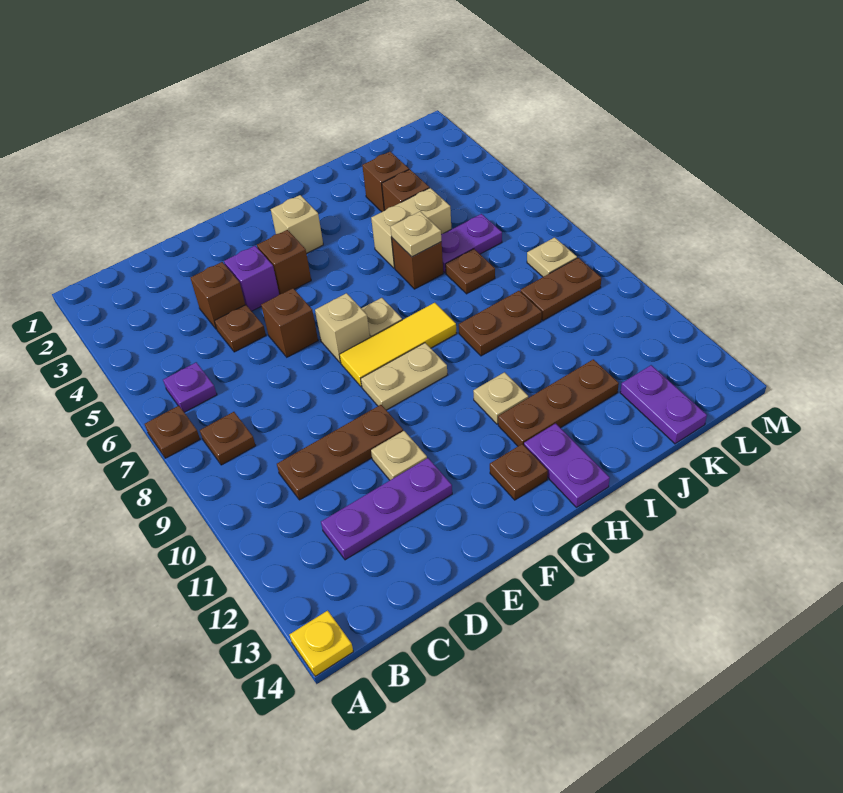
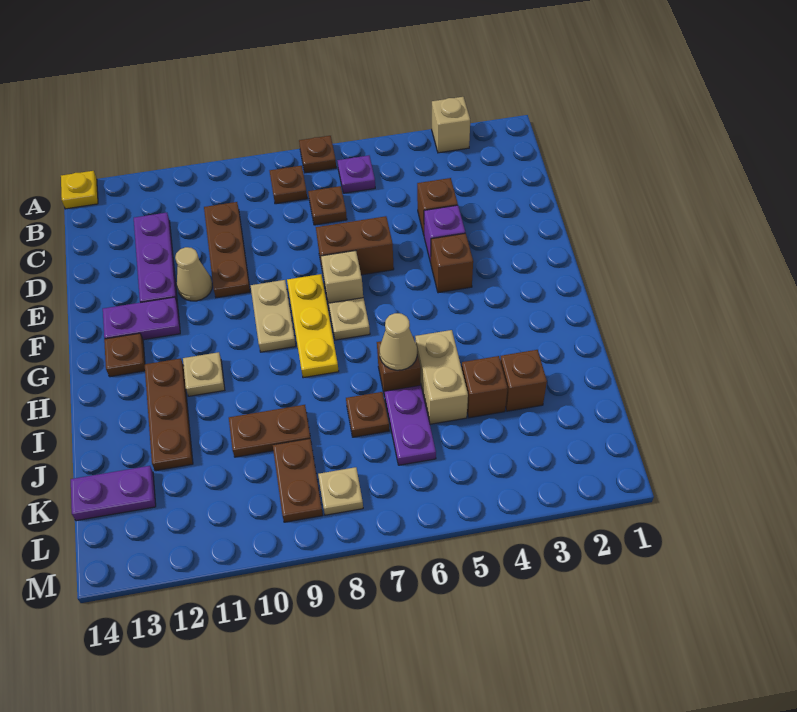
brown plate D5 level 1 -> brown plate C7 level 1
brown brick E6 level 1 -> brown brick E6:E7 level 1
tan plate E11 level 1 -> tan cone E11 level 1
yellow tile F8:H8 level 1 -> yellow plate F8:H8 level 1
tan brick G3 level 1 -> tan brick A3 level 1
purple plate H13:H14 level 1 -> purple plate F12:F13 level 1
tan plate I6 level 2 -> tan cone I6 level 2
brown plate I9:J9 level 1 -> brown plate J9:J10 level 1

